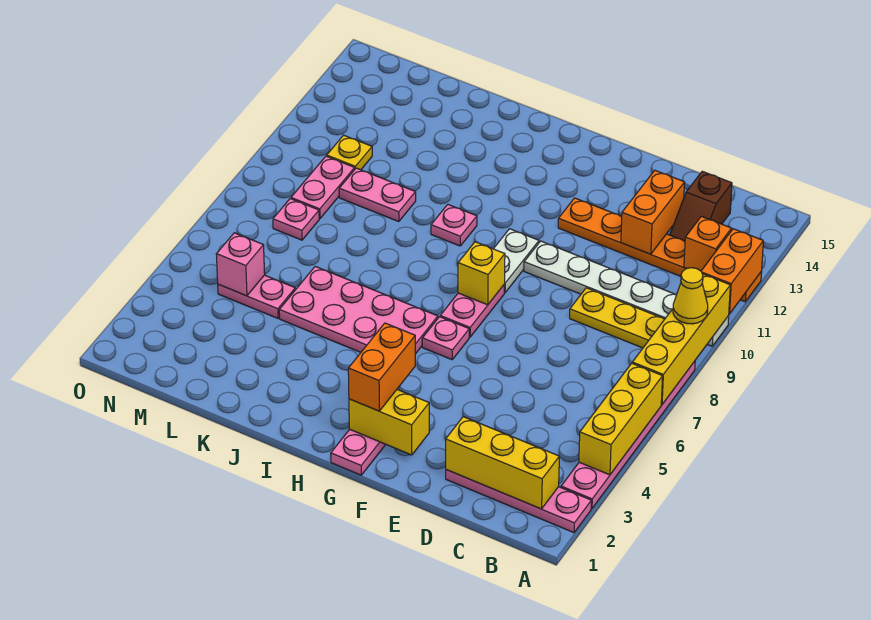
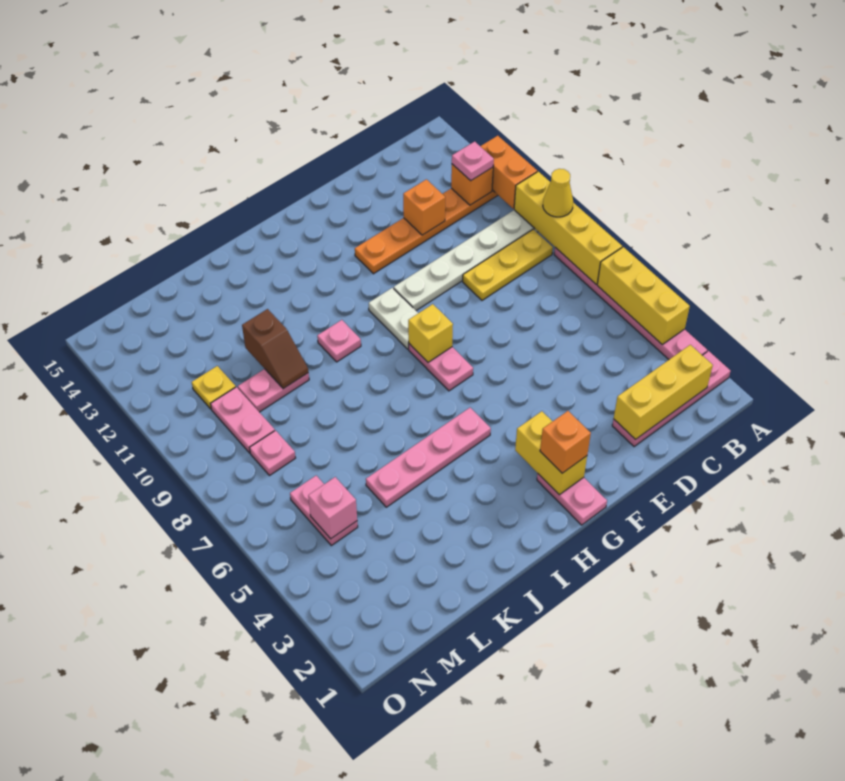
brown slope C13:C14 level 1 top 14 -> brown slope K10:K11 level 2 top 11
orange brick D12:D13 level 2 -> orange brick D12 level 2
yellow brick F2:G2 level 2 -> yellow brick G2:G3 level 2
orange brick G2:G3 level 3 -> orange brick G2 level 3
pink plate G6 level 1 -> pink plate B12 level 3
pink plate H5:K6 level 1 -> pink plate H5:K5 level 1
pink plate L5:M5 level 1 -> pink plate M5:M6 level 1

